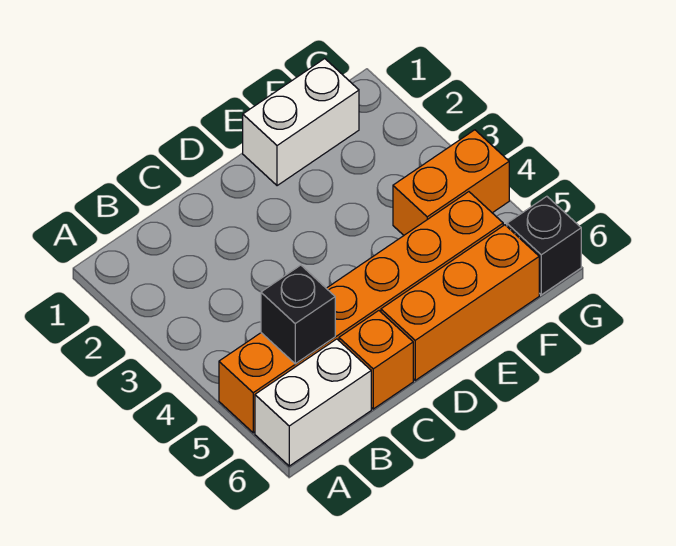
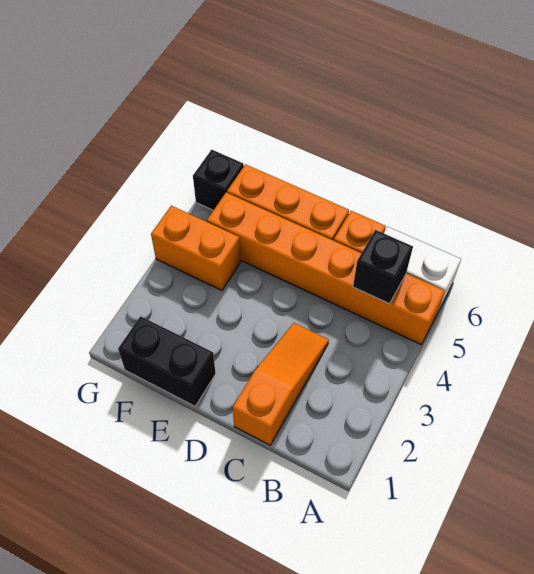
none -> orange slope C1:C3 level 1 top 1
white brick E1:F1 level 1 -> black brick E1:F1 level 1

